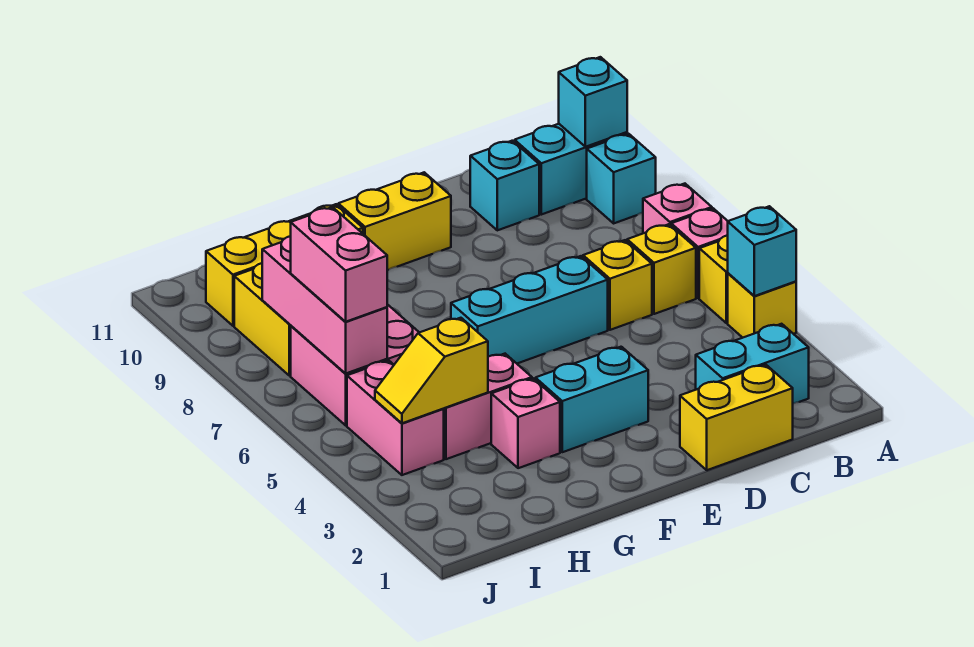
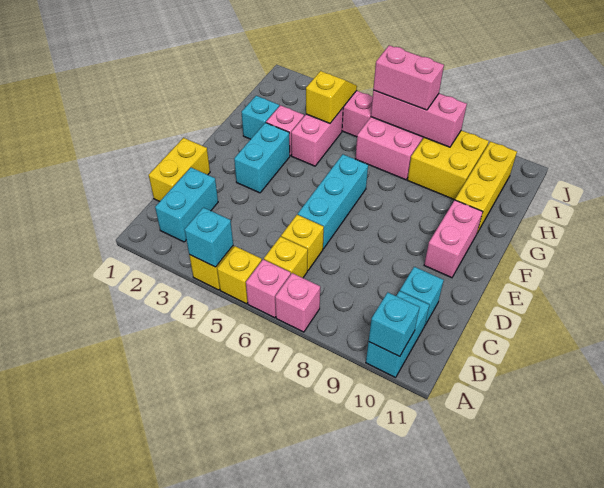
cyan brick A9 level 1 -> cyan brick G2 level 1
yellow brick E10:F10 level 1 -> pink brick E10:F10 level 1

